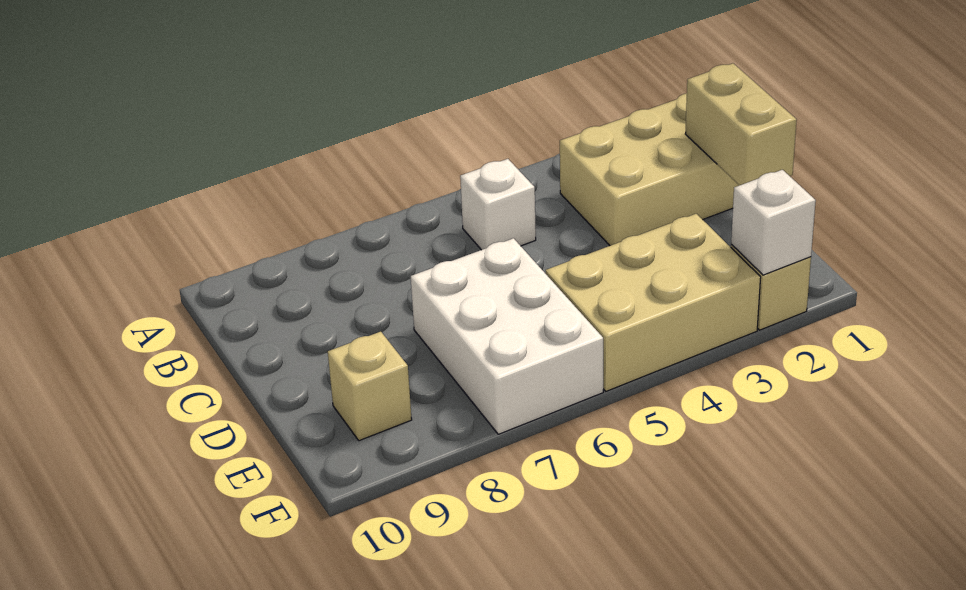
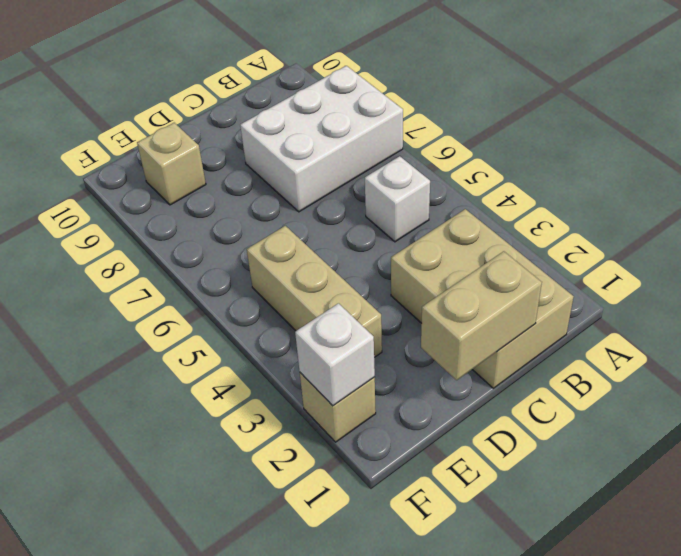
white brick D6:F7 level 1 -> white brick A7:C8 level 1
tan brick E3:F5 level 1 -> tan brick E3:E5 level 1

